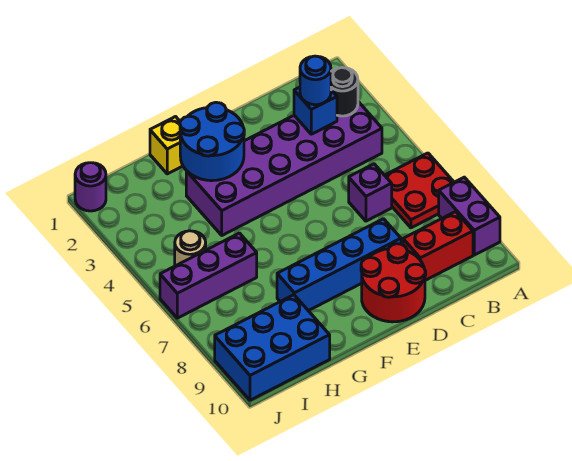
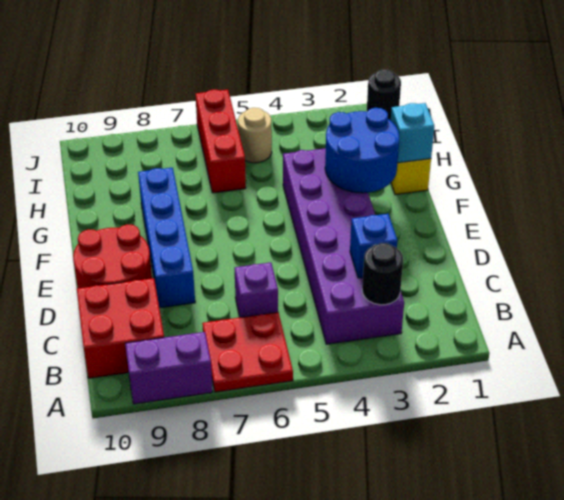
red brick B9:C9 level 1 -> red brick B9:C10 level 1
blue round brick C3 level 3 -> none
none -> cyan brick G1 level 2
purple brick H6:J6 level 1 -> red brick H6:J6 level 1
blue brick H9:J10 level 1 -> none
purple round brick J1 level 1 -> black round brick J1 level 1

